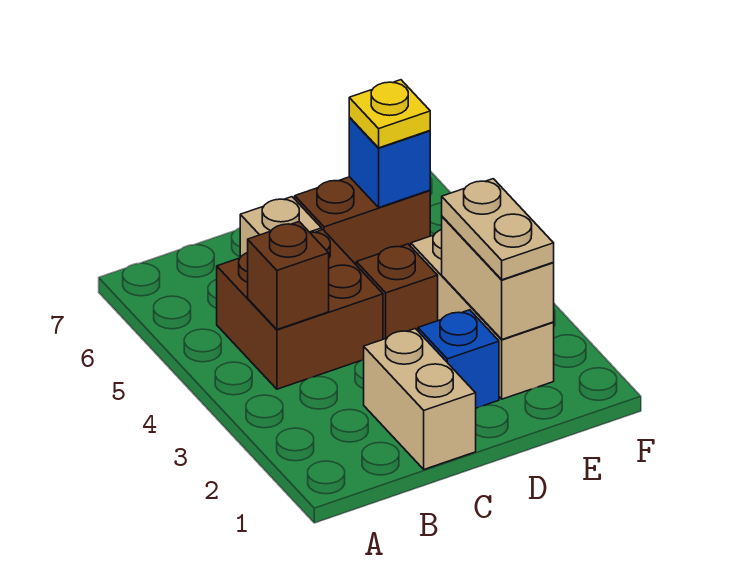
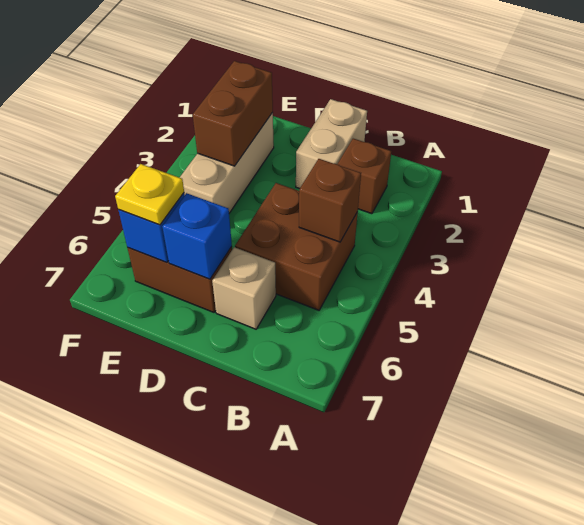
blue brick D2 level 1 -> blue brick D6 level 2
brown brick D4 level 1 -> brown brick B2 level 1
tan brick E2:E3 level 2 -> brown brick E2:E3 level 2
tan plate E2:E3 level 3 -> none

